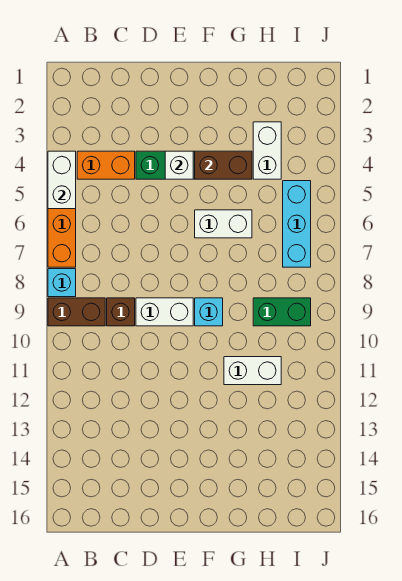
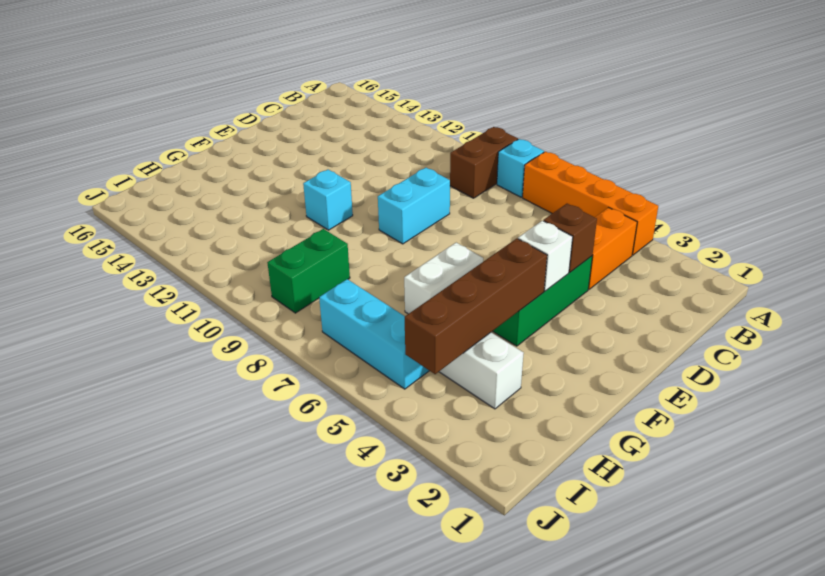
white brick A4:A5 level 2 -> none
brown brick C9 level 1 -> brown brick D4 level 2
white brick D9:E9 level 1 -> cyan brick D9:E9 level 1
brown brick F4:G4 level 2 -> brown brick F4:I4 level 2
cyan brick F9 level 1 -> cyan brick F11 level 1
white brick G11:H11 level 1 -> none

